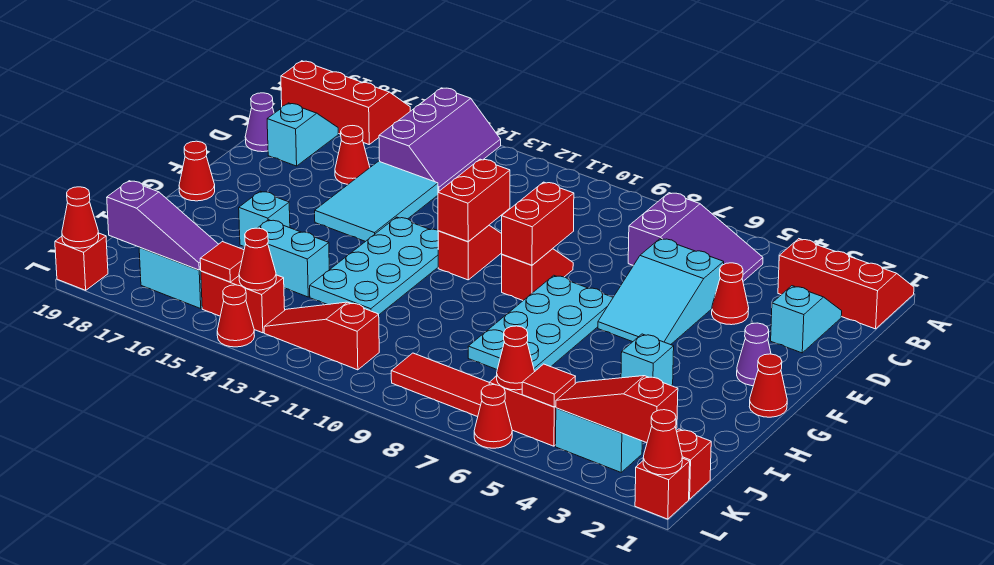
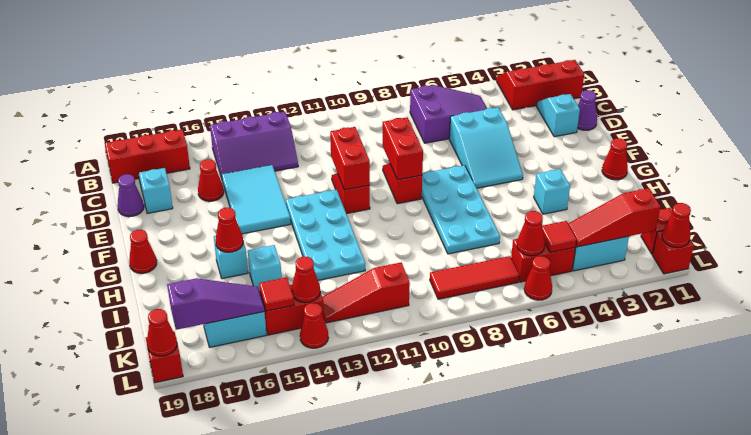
purple slope A14:C15 level 1 top 15 -> purple slope B13:C15 level 1 top B
red cone D4 level 1 -> red cone H16 level 2
purple cone F2 level 1 -> purple cone D1 level 1
cyan brick I14:I15 level 1 -> cyan brick I15 level 1

